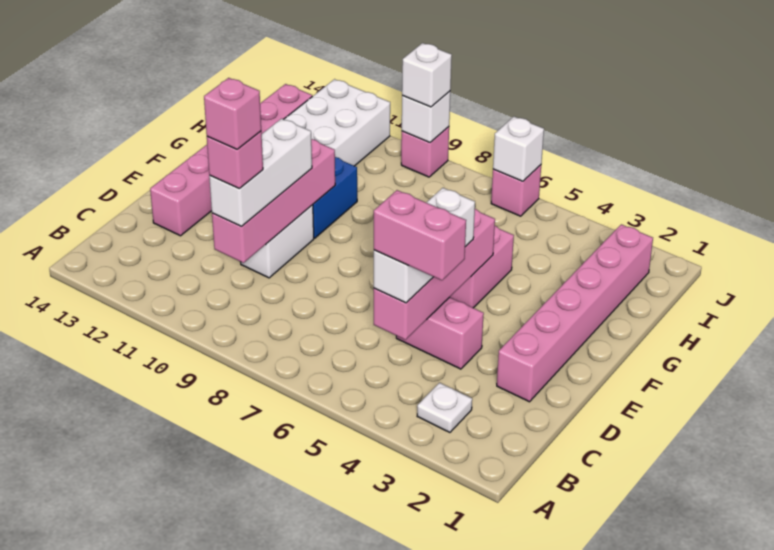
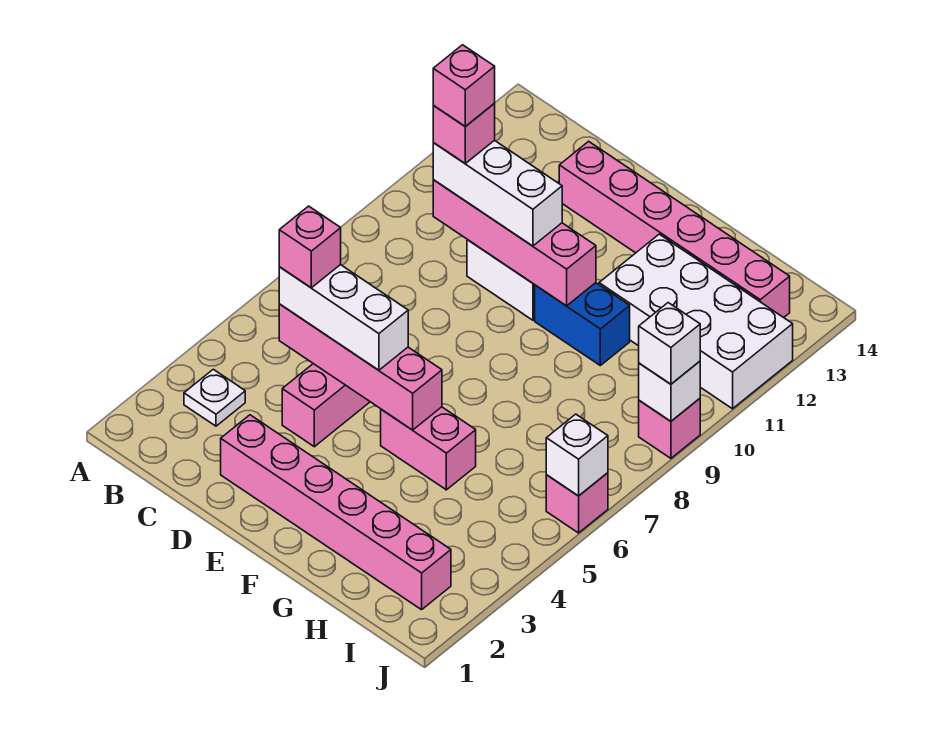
pink brick C4:C5 level 4 -> pink brick C5 level 4

